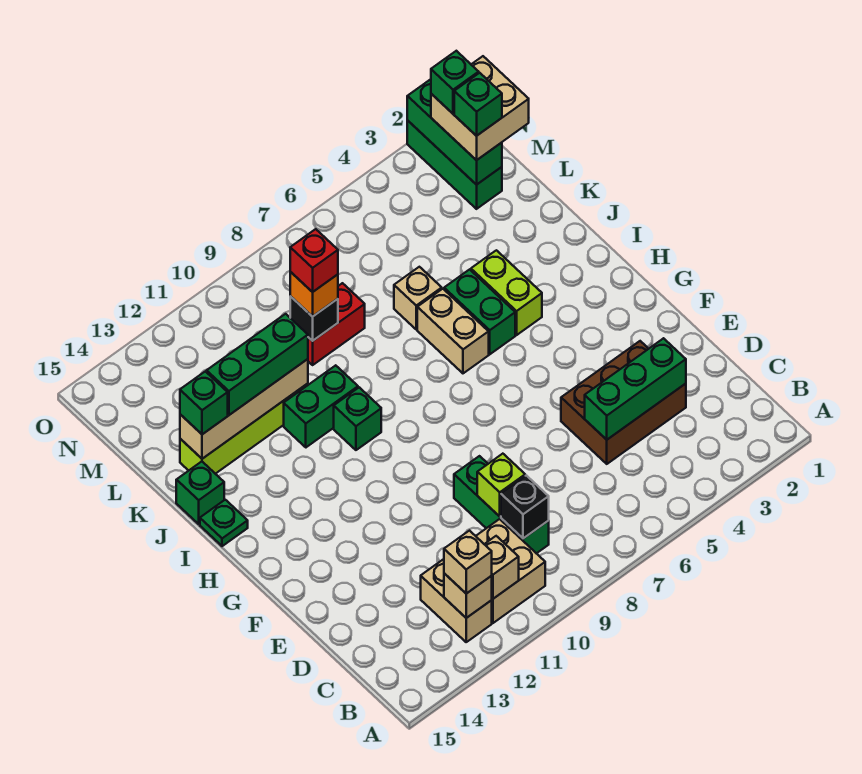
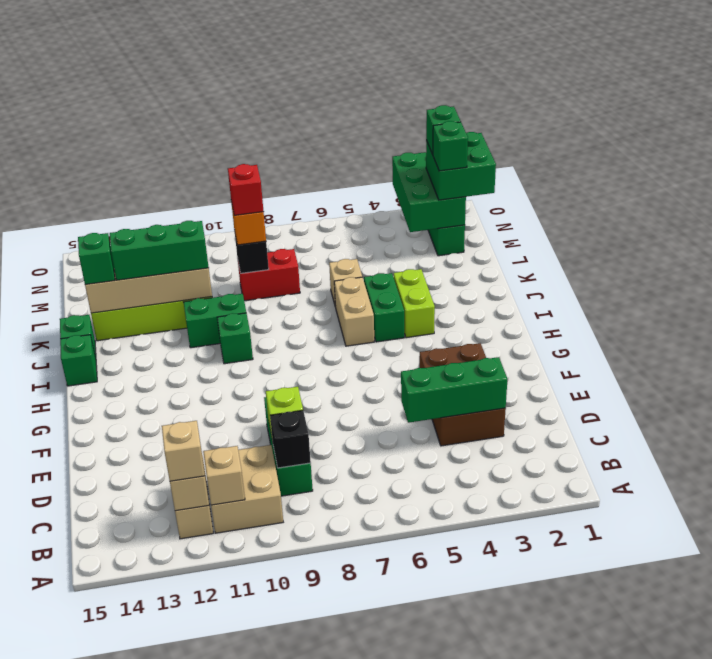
brown brick D3:E5 level 1 -> brown brick D3:F4 level 1
green plate I15 level 1 -> green brick I15 level 1
tan brick M1:N2 level 3 -> green brick M1:N2 level 3
green brick M2:O2 level 2 -> green brick M2:O3 level 2

